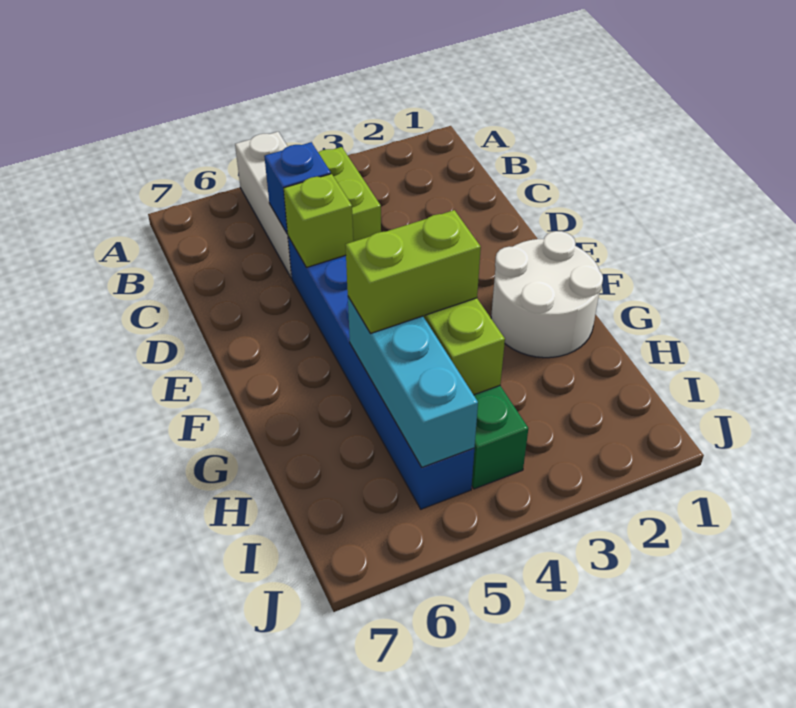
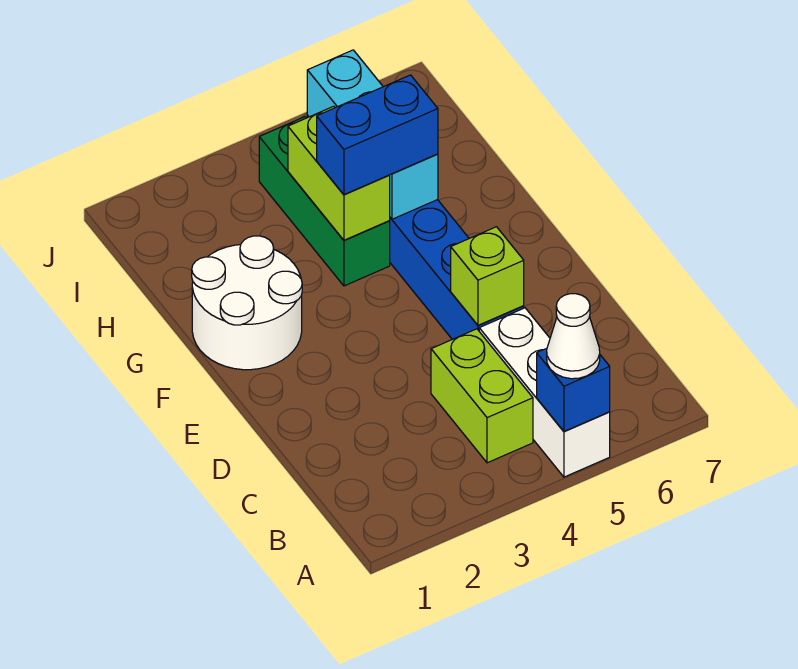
none -> white cone A5 level 3
blue brick C5 level 2 -> blue brick A5 level 2
lime brick G4:G5 level 3 -> blue brick G4:G5 level 3

